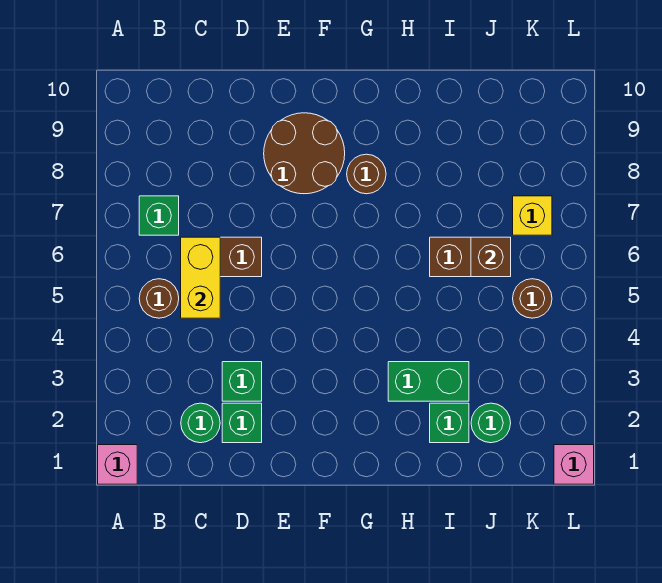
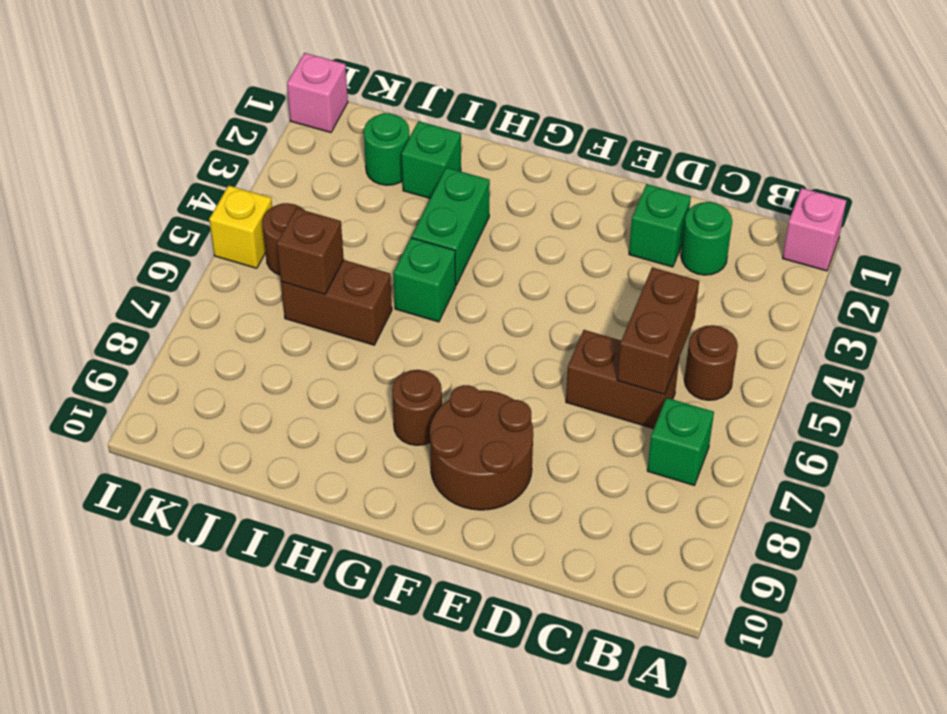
yellow brick C5:C6 level 2 -> brown brick C5:C6 level 2
green brick D3 level 1 -> green brick H5 level 1
green brick H3:I3 level 1 -> green brick H3:H4 level 1
yellow brick K7 level 1 -> yellow brick L5 level 1

